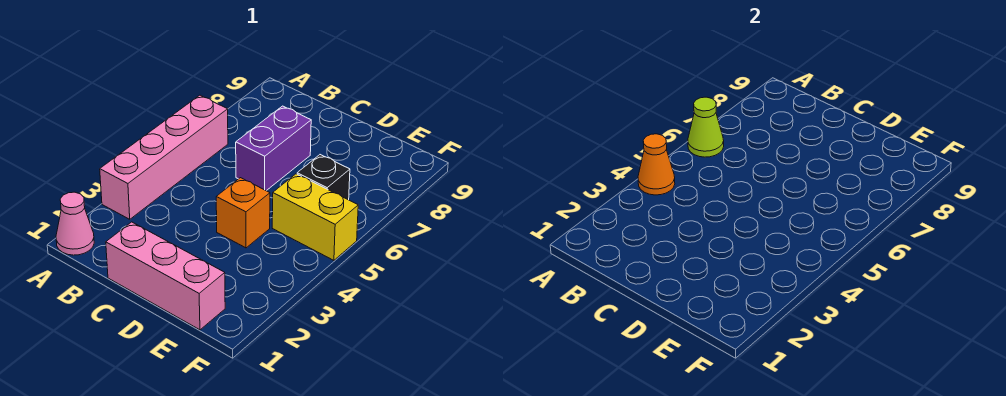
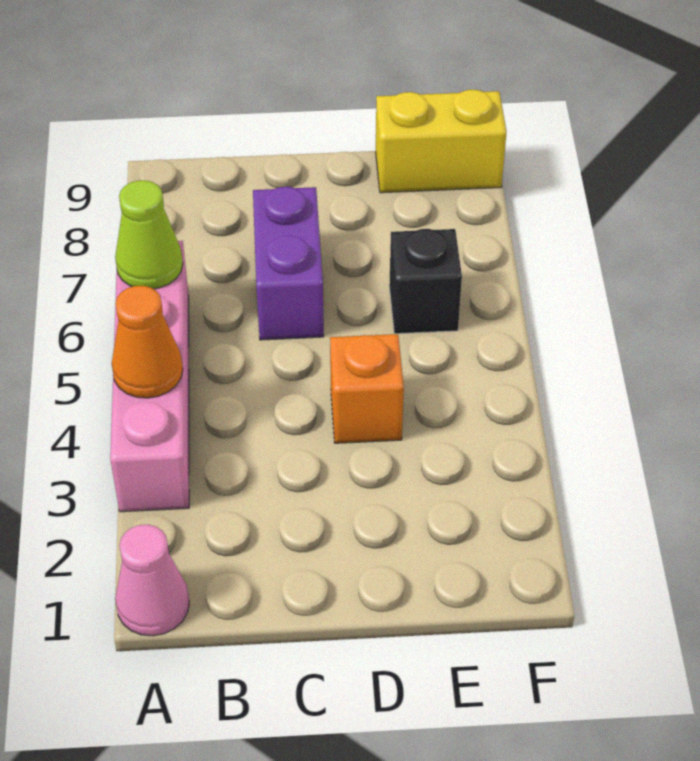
pink brick C1:E1 level 1 -> none
yellow brick E5:F5 level 1 -> yellow brick E9:F9 level 1

